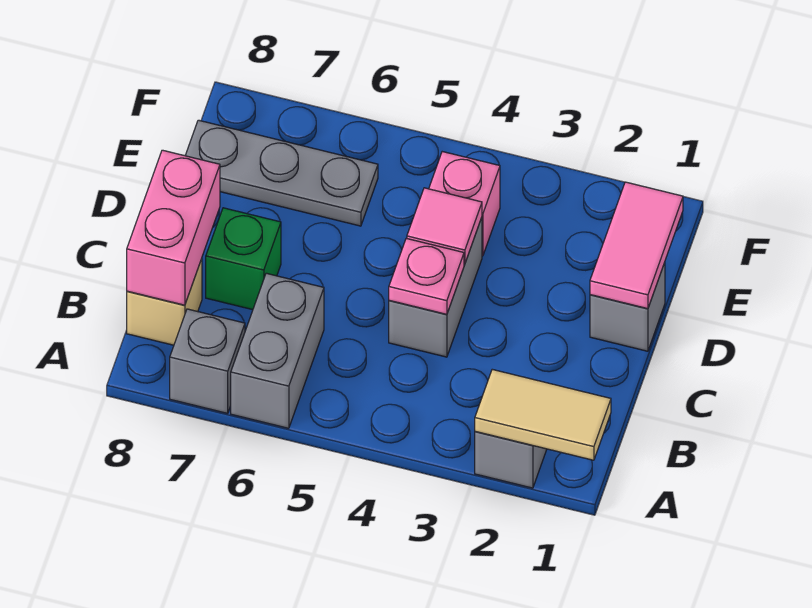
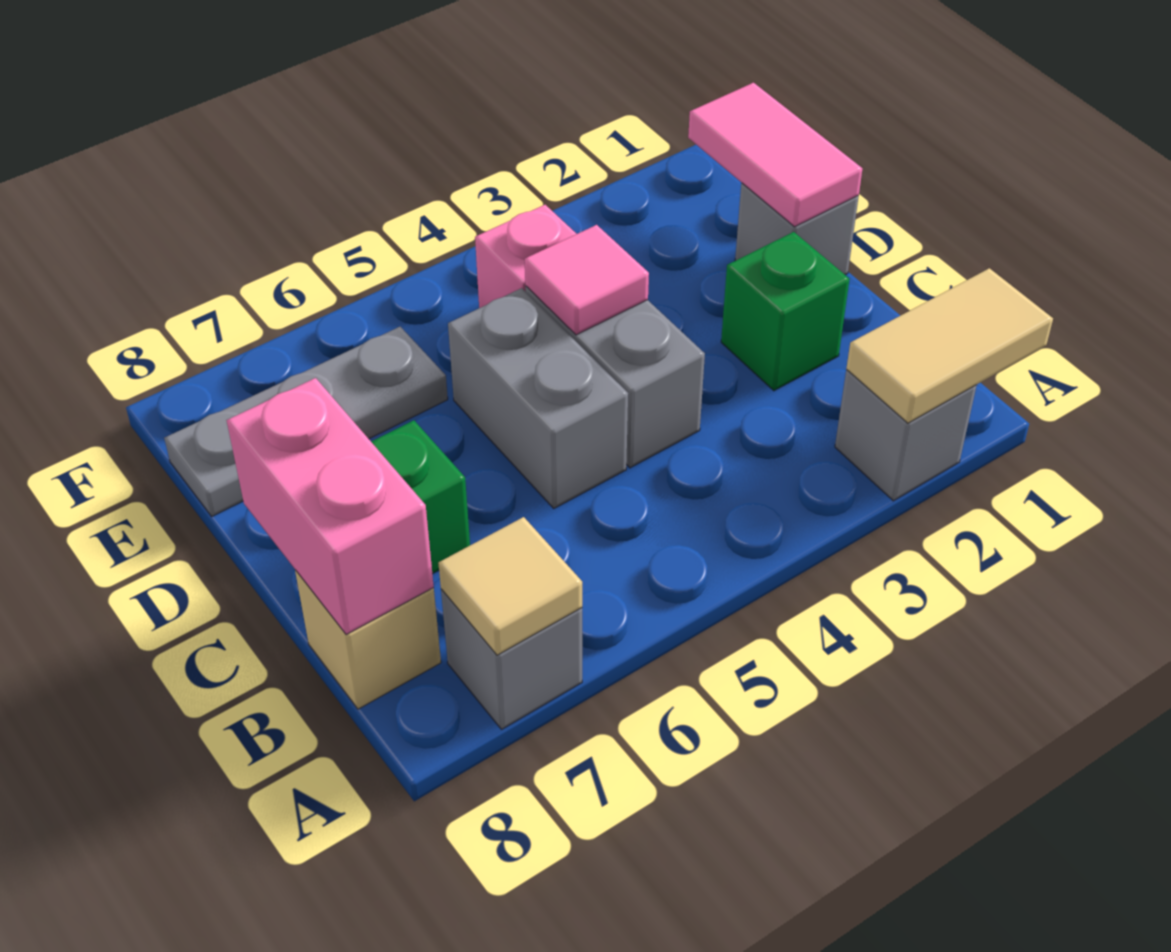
grey brick A6:B6 level 1 -> grey brick C5:D5 level 1
none -> tan tile A7 level 2
none -> green brick C2 level 1
pink plate C4 level 2 -> none

